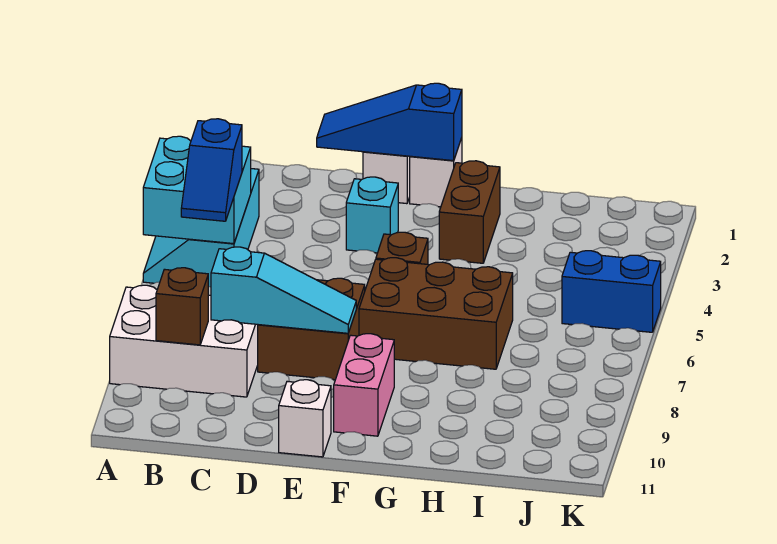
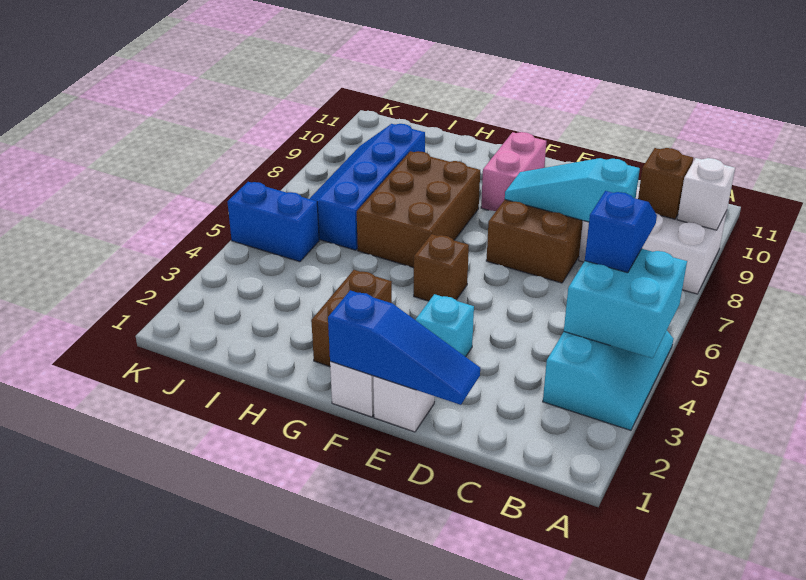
white brick E11 level 1 -> white brick A9 level 2
brown brick F6:H7 level 1 -> brown brick G6:H8 level 1
none -> blue slope I6:J9 level 1 top I

